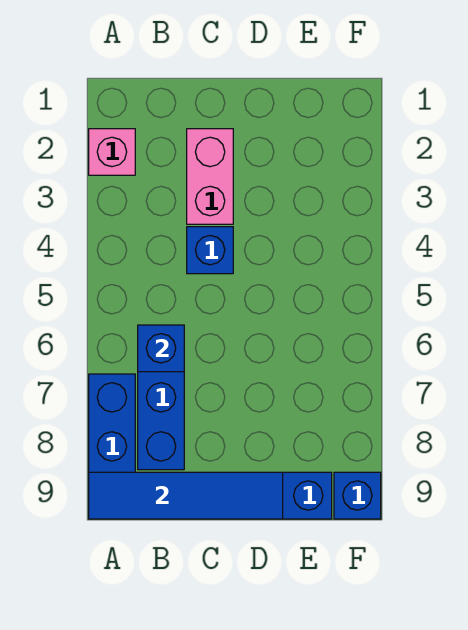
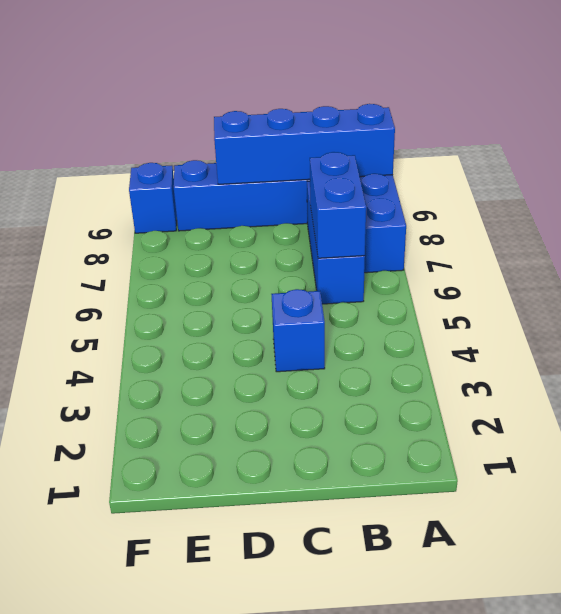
pink brick A2 level 1 -> none
blue tile A9:D9 level 2 -> blue brick A9:D9 level 2
blue brick B6 level 2 -> blue brick B6:B7 level 2
pink brick C2:C3 level 1 -> none

